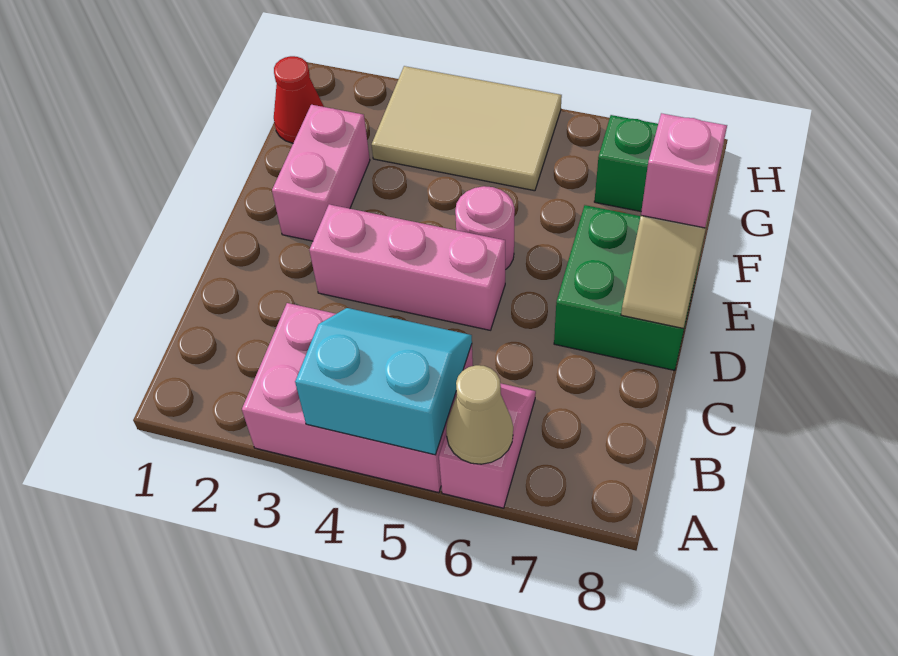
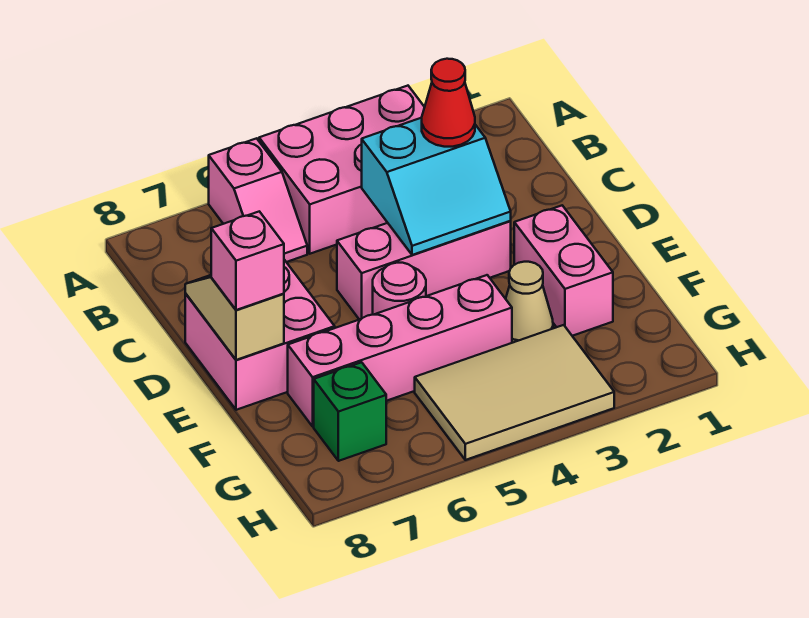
cyan slope A4:B5 level 2 top A -> cyan slope C3:D4 level 2 top C
tan cone A6 level 2 -> tan cone F3 level 1
green brick D7:E8 level 1 -> pink brick D7:E8 level 1
none -> pink brick F4:F7 level 1
red cone G1 level 1 -> red cone C3 level 3

